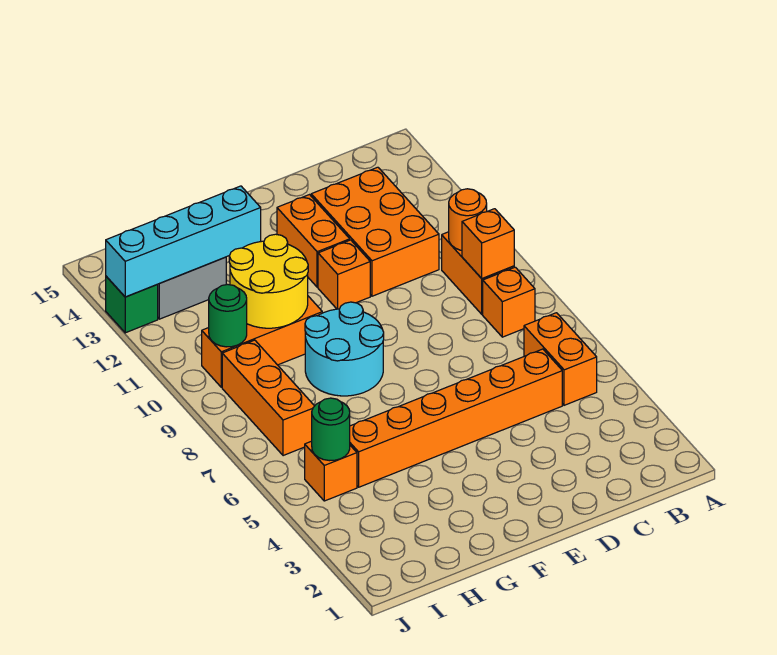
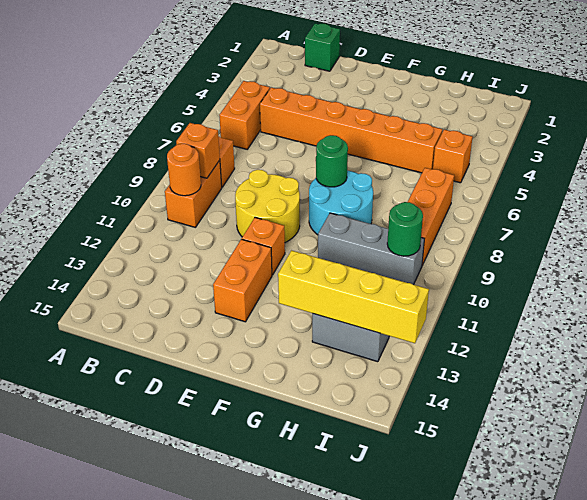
orange brick C11:D13 level 1 -> none
orange brick G10:I10 level 1 -> grey brick G10:I10 level 1
yellow round brick G10:H11 level 2 -> yellow round brick D9:E10 level 1
cyan brick G13:J13 level 2 -> yellow brick G13:J13 level 2
green round brick I5 level 2 -> green round brick F8 level 2
green brick J13 level 1 -> green brick C1 level 1

